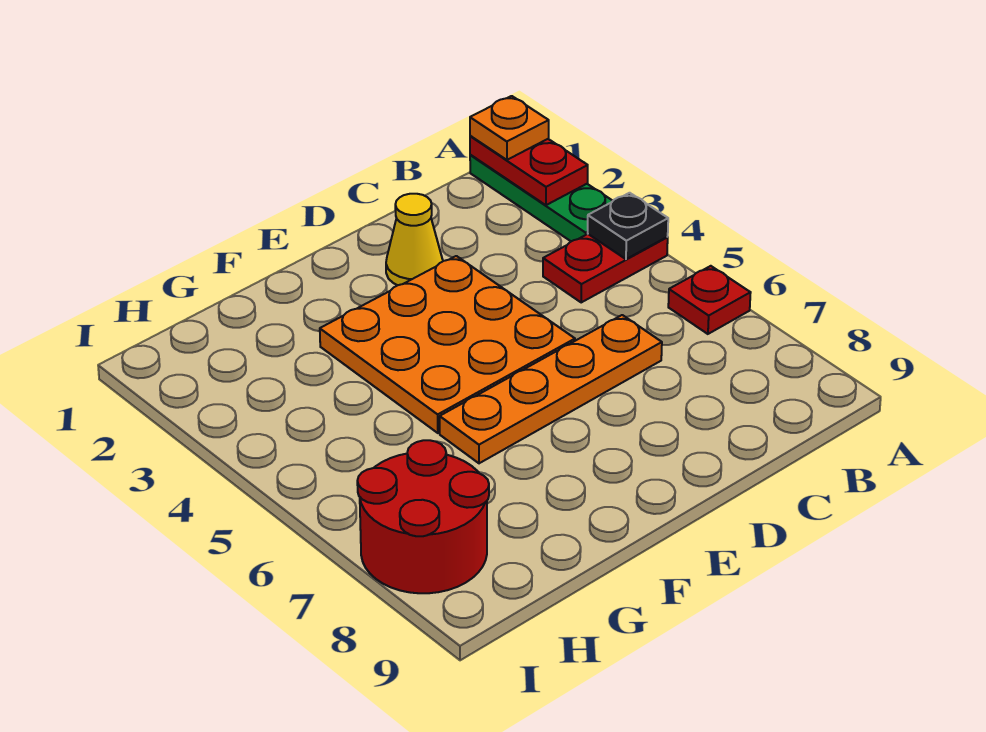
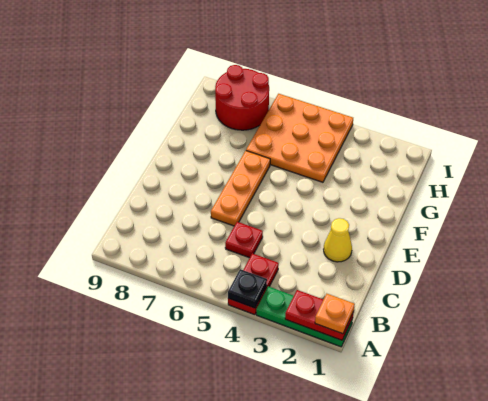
red plate A6 level 1 -> red plate C5 level 1
orange plate C6:F6 level 1 -> orange plate D6:F6 level 1
orange plate D3:F5 level 1 -> orange plate G4:I6 level 1

